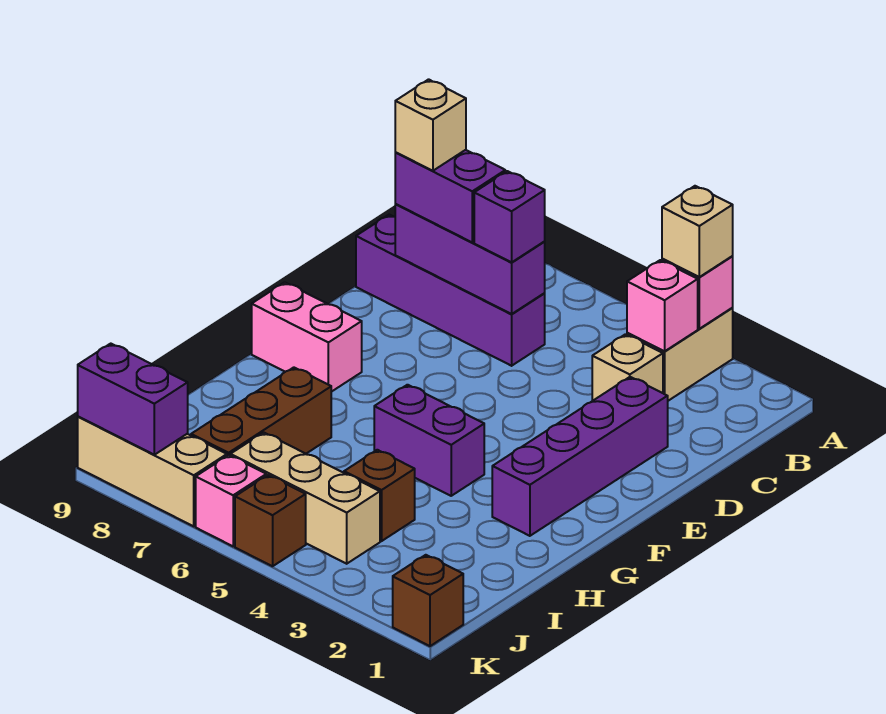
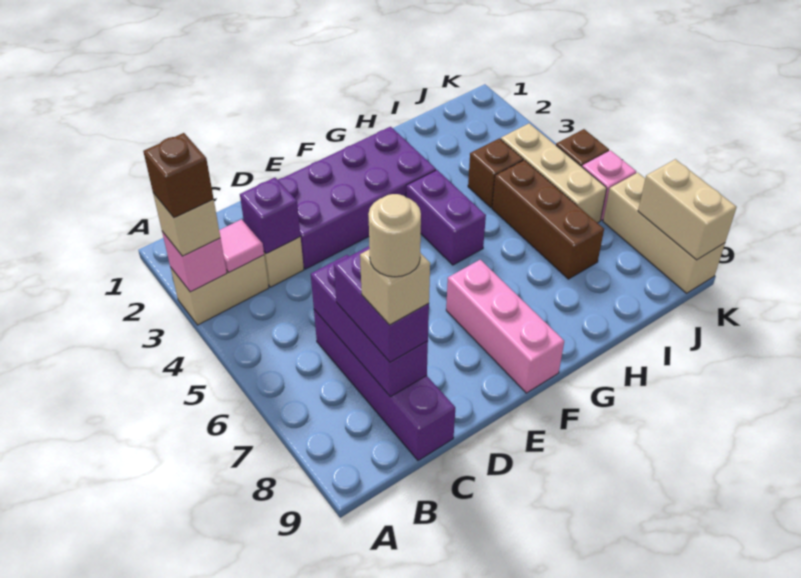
pink brick B3 level 2 -> pink tile B3 level 2
purple brick C6 level 3 -> purple brick C3 level 2
none -> tan round brick C8 level 5
purple brick D2:G2 level 1 -> purple brick D2:G3 level 1
pink brick F8:F9 level 1 -> pink brick F7:F9 level 1
brown brick H7:J7 level 1 -> brown brick I5:I7 level 1
brown brick K1 level 1 -> brown brick A3 level 4
purple brick K8:K9 level 2 -> tan brick K8:K9 level 2

